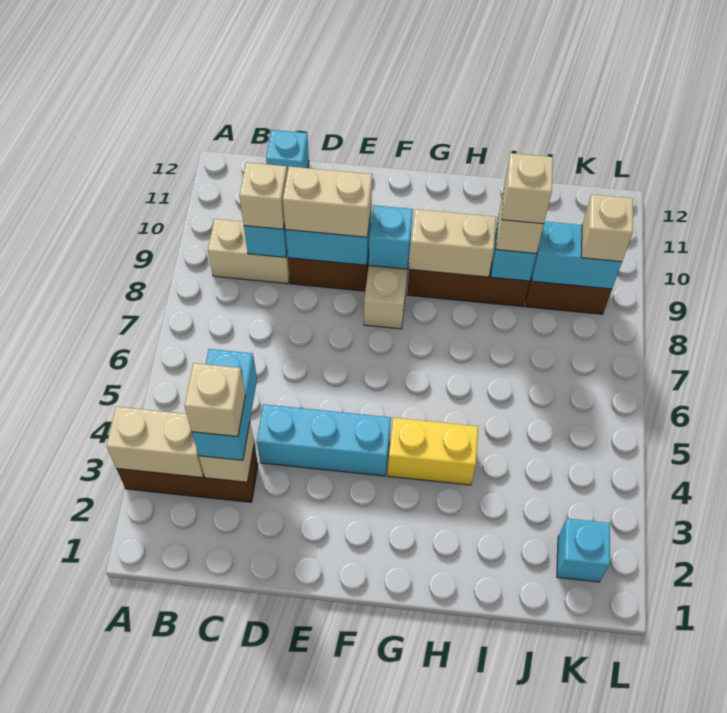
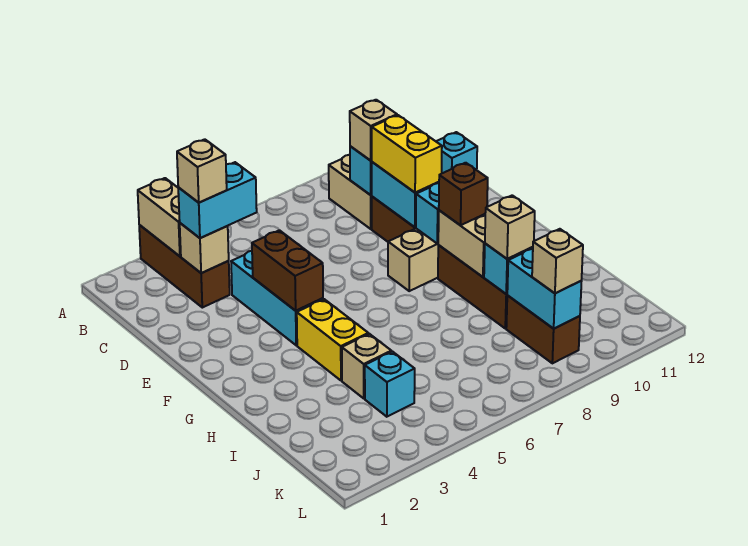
tan brick D9:E9 level 3 -> yellow brick D9:E9 level 3
none -> brown brick E4:F4 level 2
none -> brown brick G9 level 3
tan brick I9 level 4 -> tan brick I4 level 1
cyan brick K2 level 1 -> cyan brick J4 level 1

